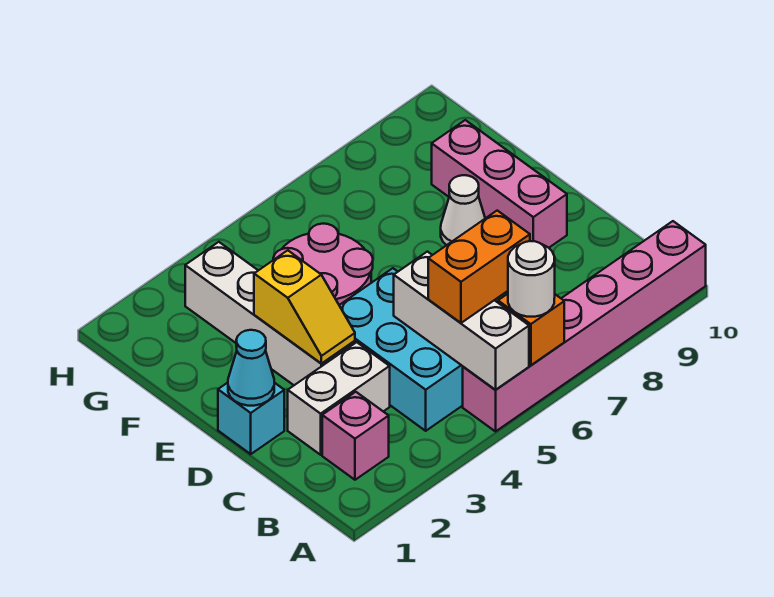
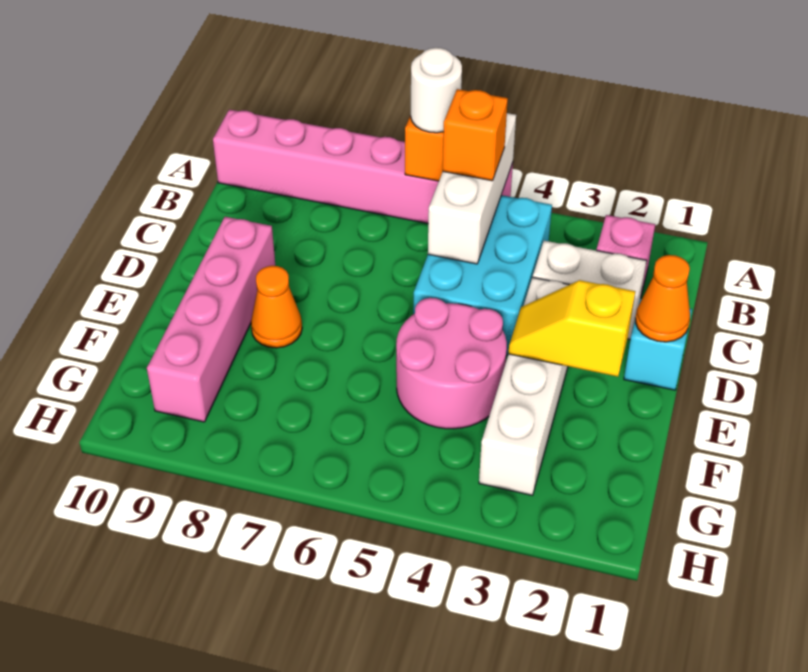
orange brick B5:B6 level 3 -> orange brick B5 level 3
cyan cone D1 level 2 -> orange cone D1 level 2
yellow slope D3:E3 level 2 top E -> yellow slope E2:E3 level 2 top 2
pink brick D9:F9 level 1 -> pink brick D9:G9 level 1
white cone E8 level 1 -> orange cone E8 level 1

